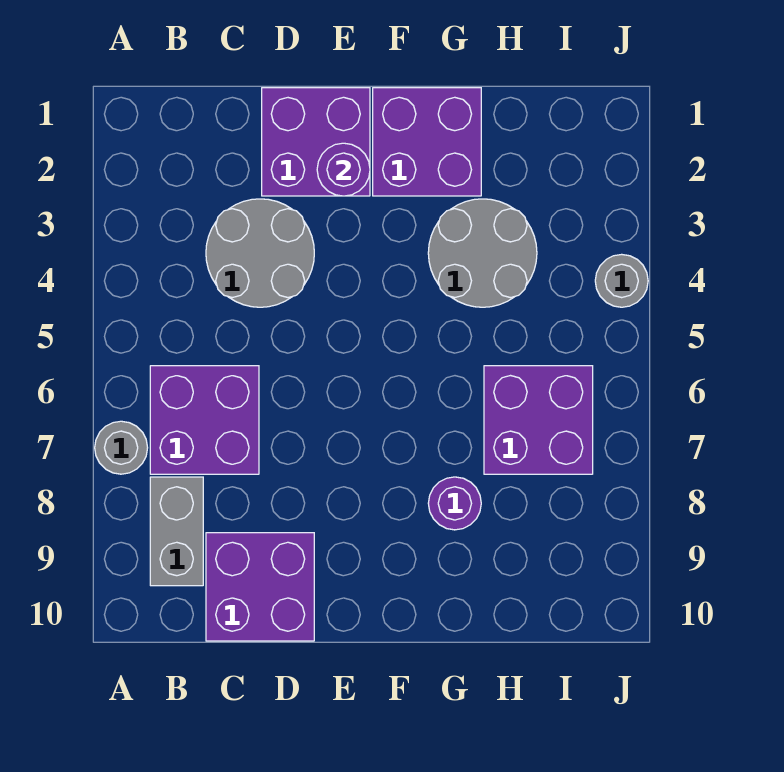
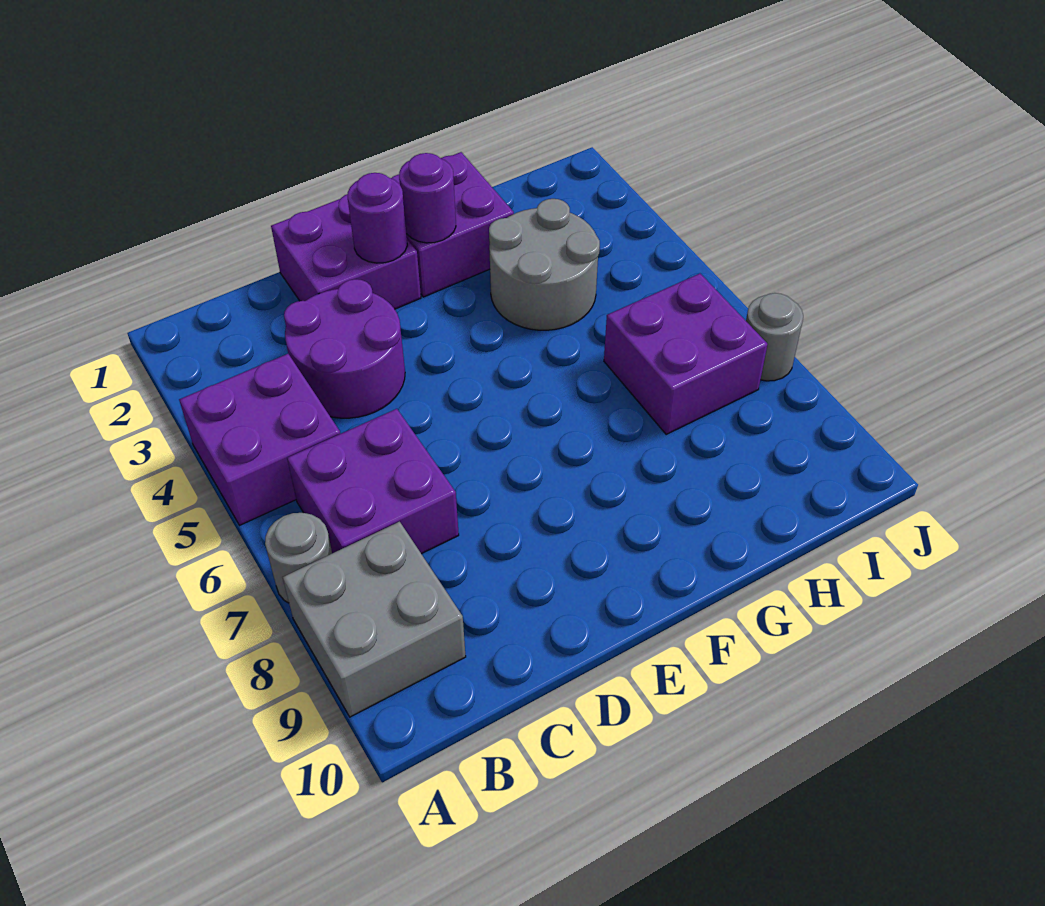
grey brick B8:B9 level 1 -> grey brick A8:B9 level 1
grey round brick C3:D4 level 1 -> purple round brick C3:D4 level 1
purple brick C9:D10 level 1 -> purple brick A4:B5 level 1
purple round brick G8 level 1 -> purple round brick F2 level 2
grey round brick J4 level 1 -> grey round brick J7 level 1

